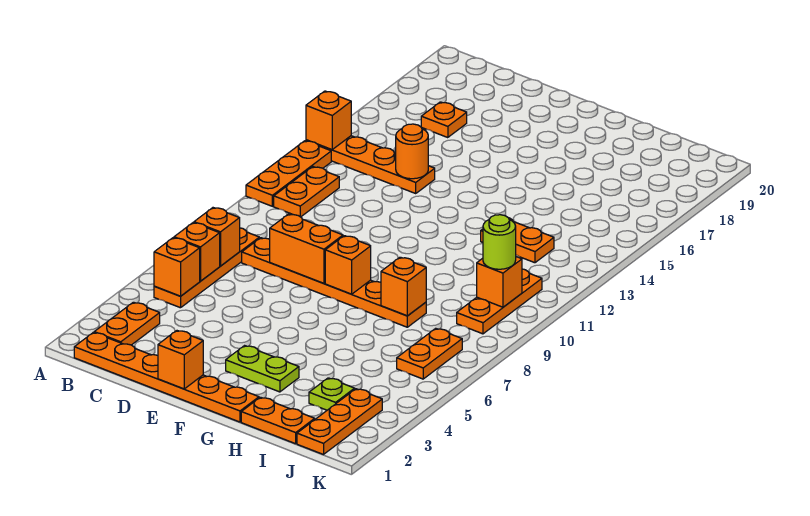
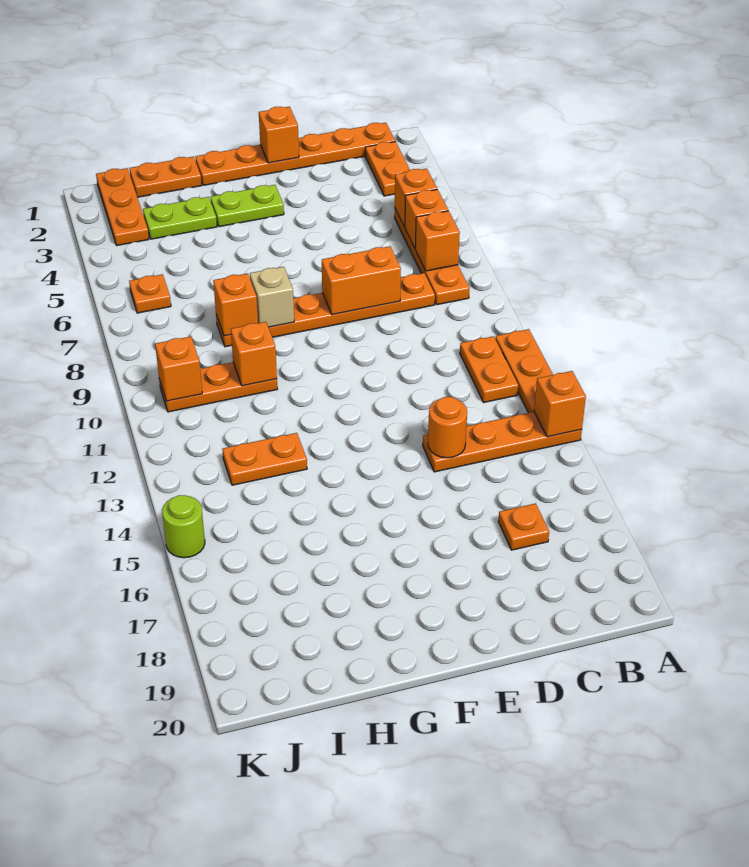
orange brick F8 level 2 -> orange brick H10 level 2
none -> tan brick G8 level 2
lime plate I3 level 1 -> lime plate H3:I3 level 1
orange plate J6:J7 level 1 -> orange plate J6 level 1
orange plate J9:J11 level 1 -> orange plate H10:J10 level 1
lime round brick J10 level 3 -> lime round brick K15 level 1

